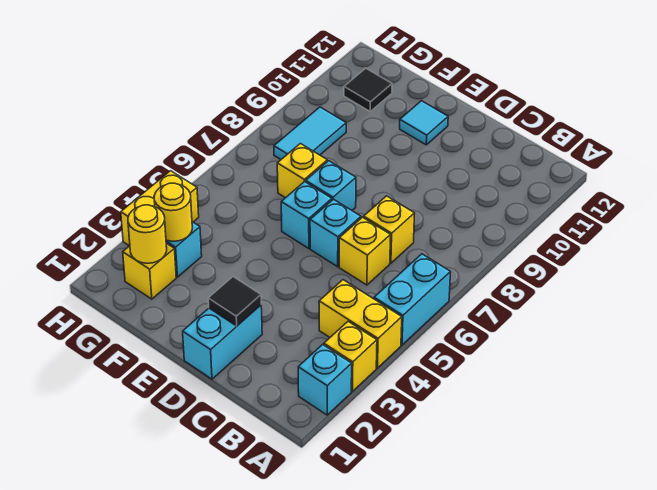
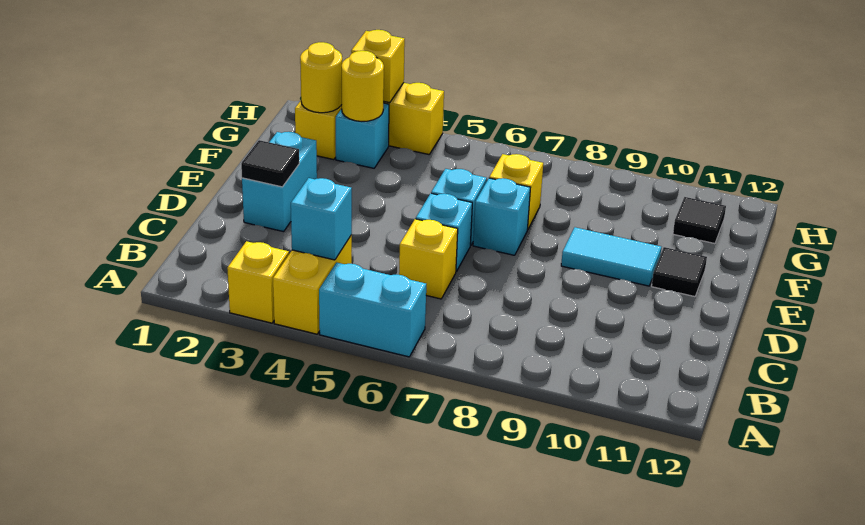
cyan brick A2 level 1 -> cyan brick B4 level 2
yellow brick C7 level 1 -> yellow brick H3 level 2
cyan brick D1:D2 level 1 -> cyan brick D2:E2 level 1
cyan tile E11 level 1 -> black tile E11 level 1
cyan tile G8:G9 level 1 -> cyan tile E9:E10 level 1

